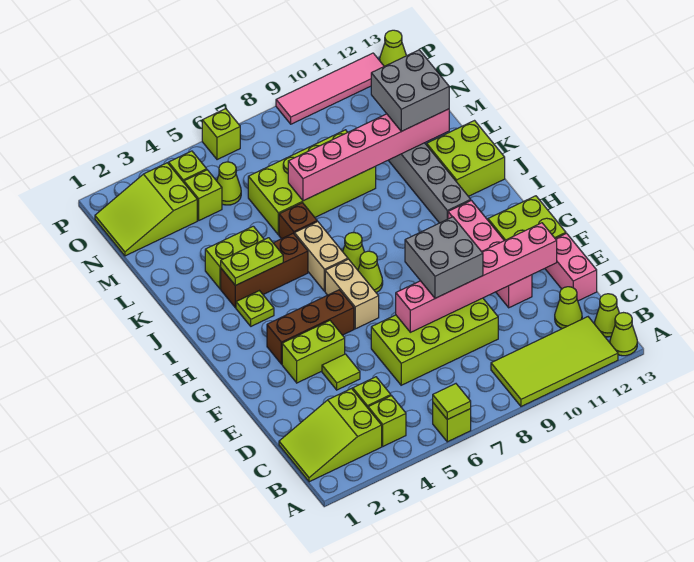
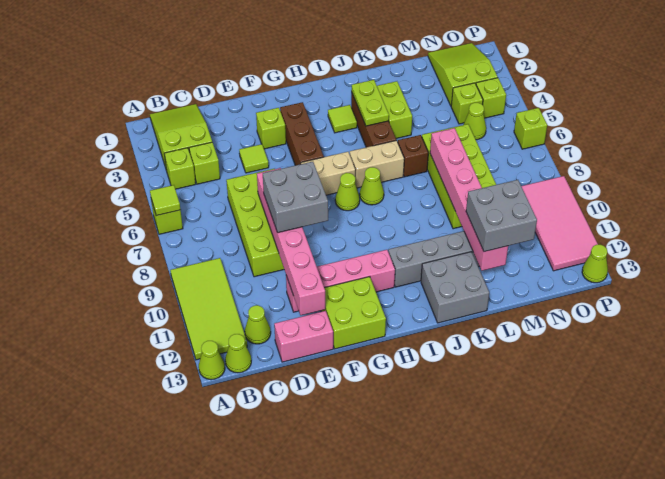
lime brick F3:F4 level 1 -> lime brick F3 level 1
lime plate I3 level 1 -> lime tile I3 level 1
lime brick J12:K13 level 1 -> grey brick J12:K13 level 1
pink tile P9:P12 level 1 -> pink tile O9:P12 level 1

